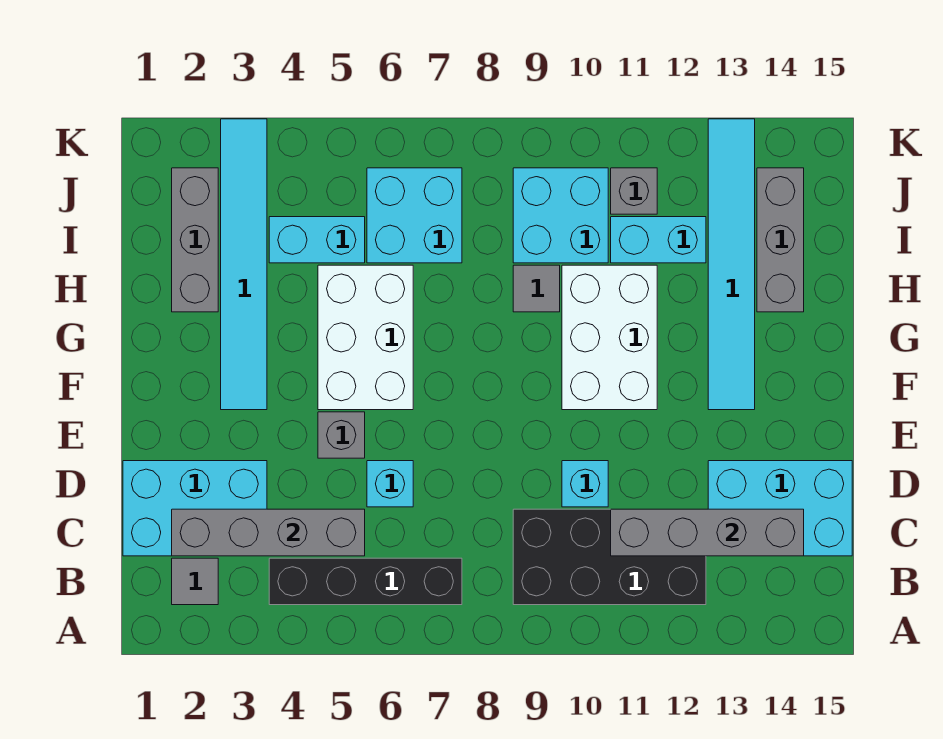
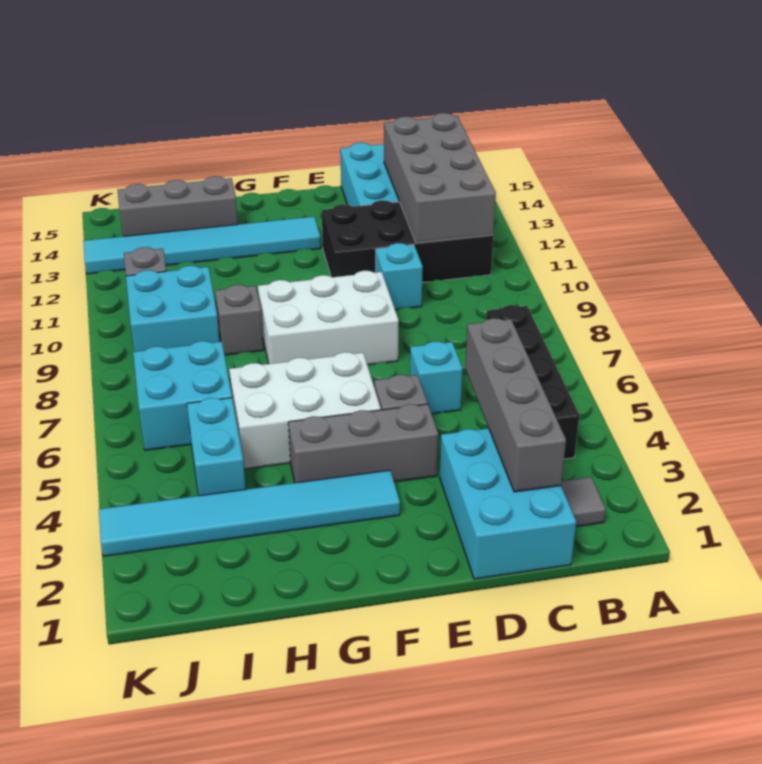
black brick B9:C12 level 1 -> black brick B11:E12 level 1
grey brick C11:C14 level 2 -> grey brick B11:C14 level 2
white brick F10:H11 level 1 -> white brick E8:G9 level 1
grey brick H2:J2 level 1 -> grey brick E4:G4 level 1
grey tile H9 level 1 -> grey brick H9 level 1
cyan brick I11:I12 level 1 -> none

